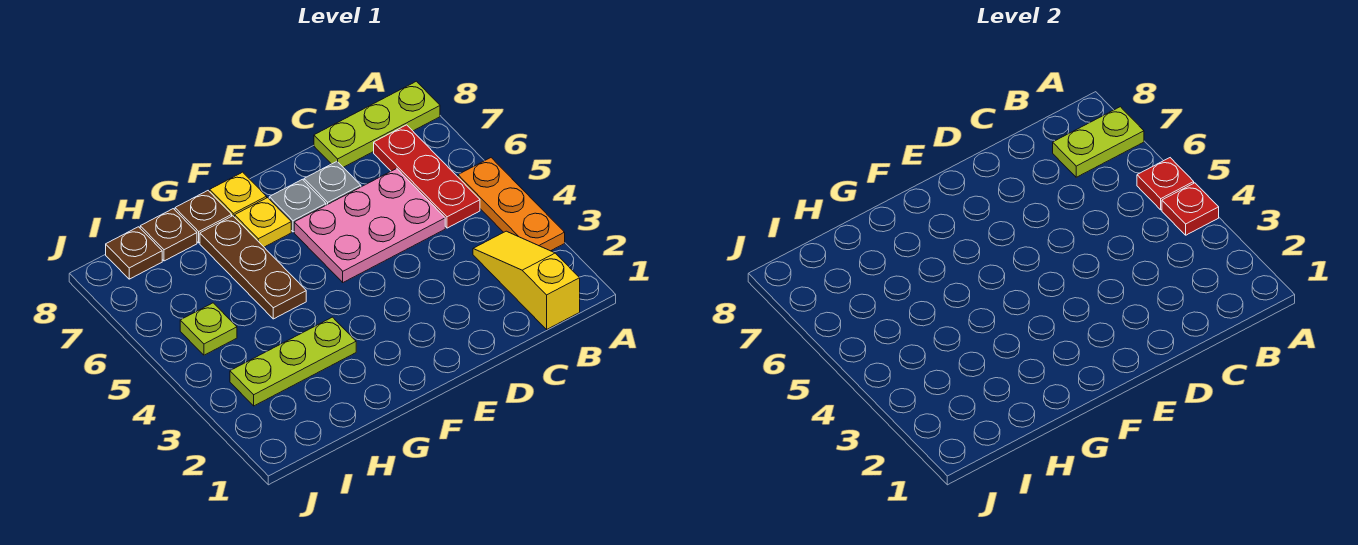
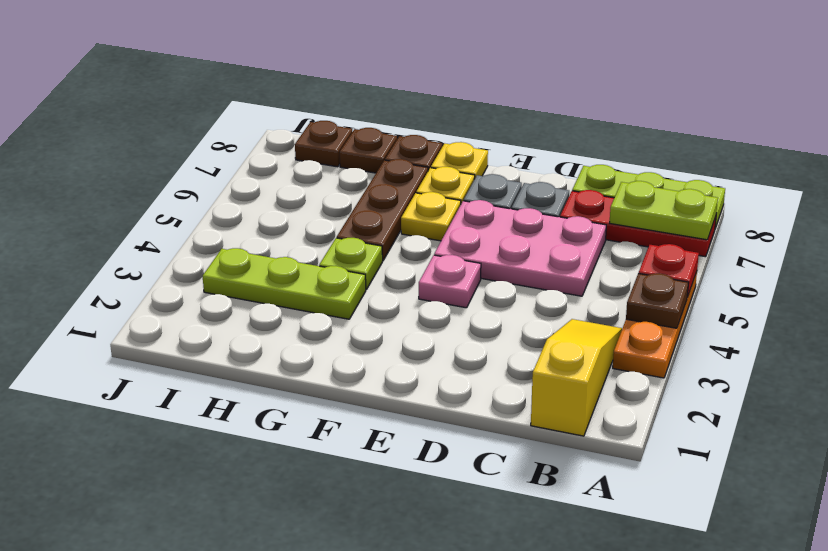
red plate A4 level 2 -> brown plate A4 level 2
red plate B5:B7 level 1 -> red plate A7:C7 level 1
none -> pink plate E4 level 1
none -> yellow plate F6 level 1
lime plate I5 level 1 -> lime plate G4 level 1

